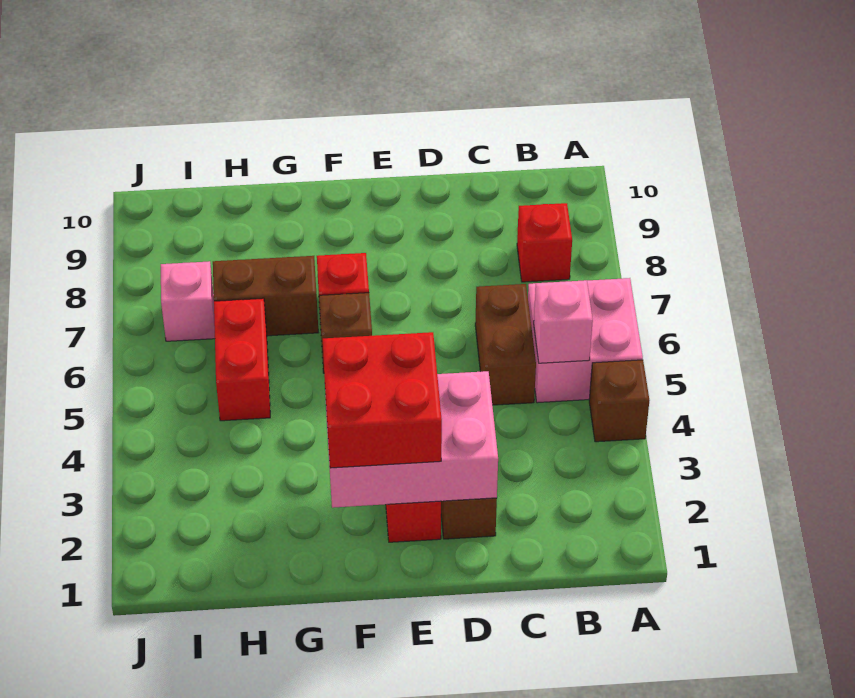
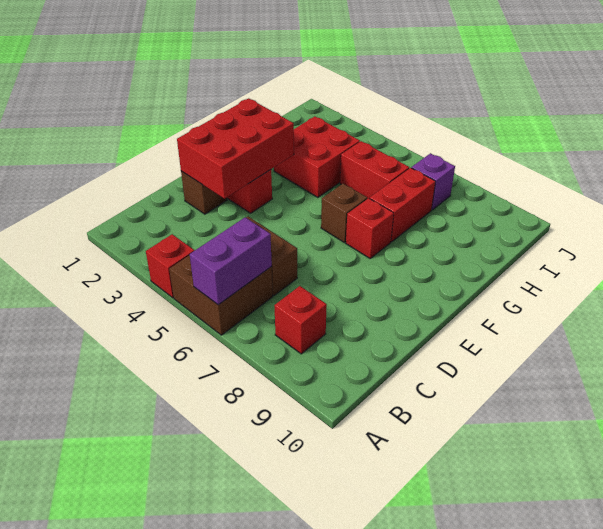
brown brick A4 level 1 -> red brick A4 level 1
pink brick A5:B6 level 1 -> brown brick A5:B6 level 1
none -> purple brick A6:B6 level 2
pink brick B5 level 2 -> none
pink brick D2:F3 level 2 -> red brick D2:F3 level 2
red brick E2:F3 level 3 -> red brick G3:H4 level 1
brown brick G7:H7 level 1 -> red brick G7:H7 level 1
pink brick I7 level 1 -> purple brick I7 level 1

